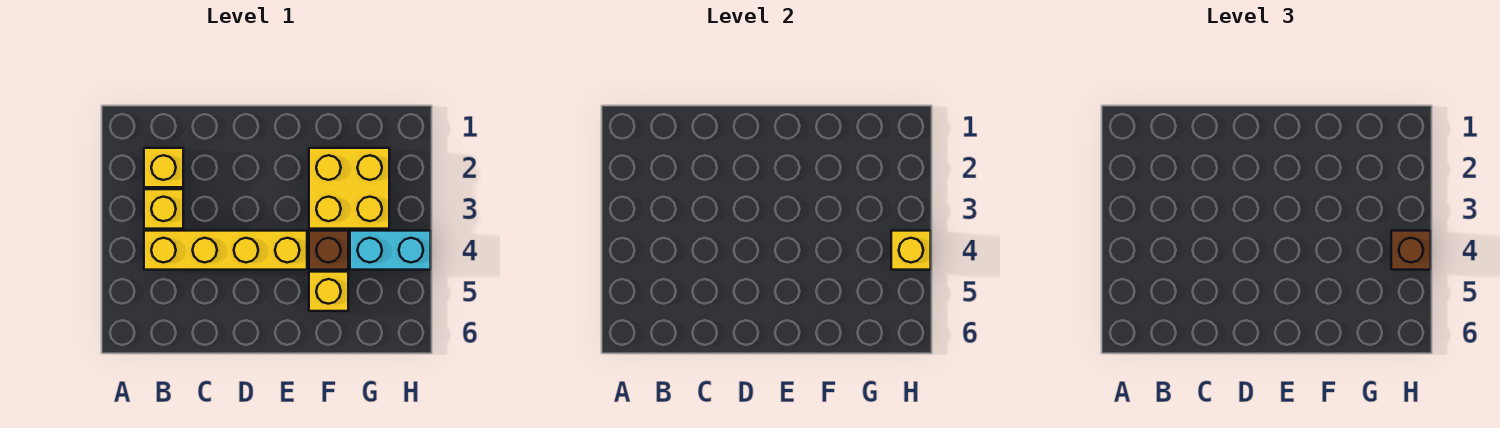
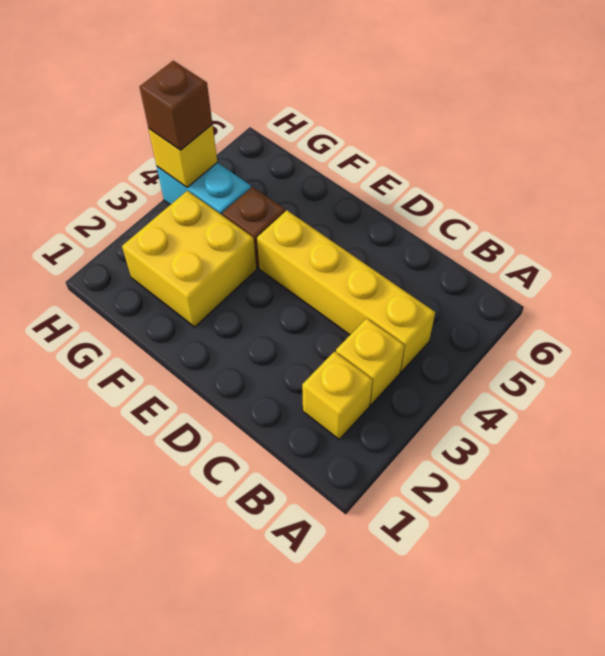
yellow brick F5 level 1 -> none

